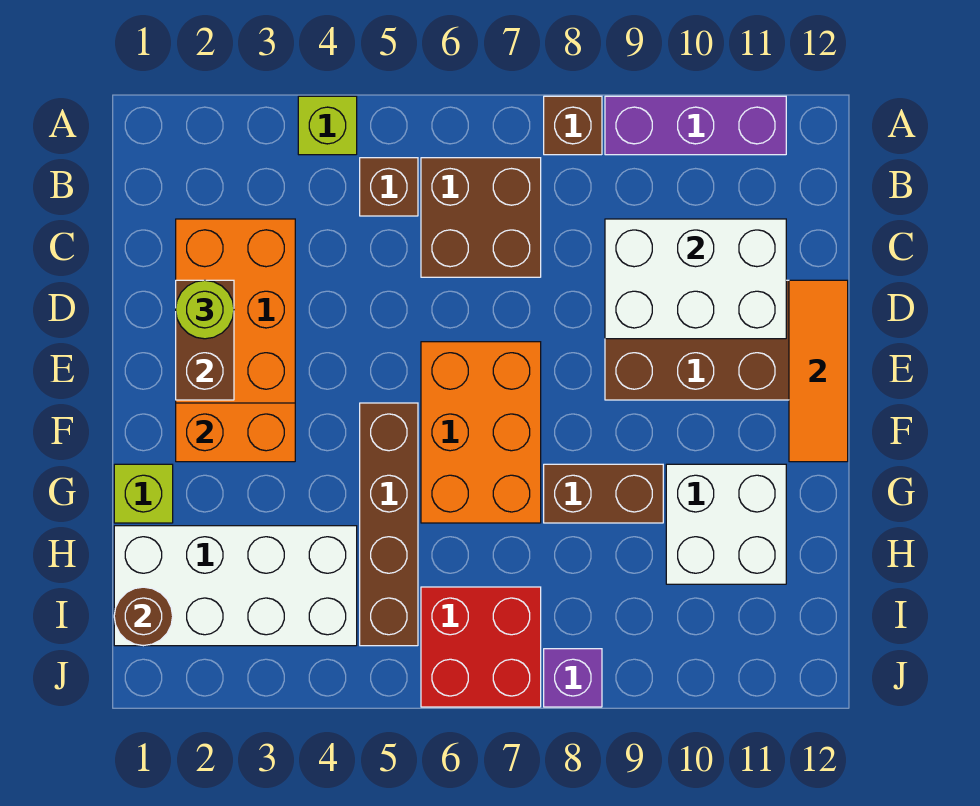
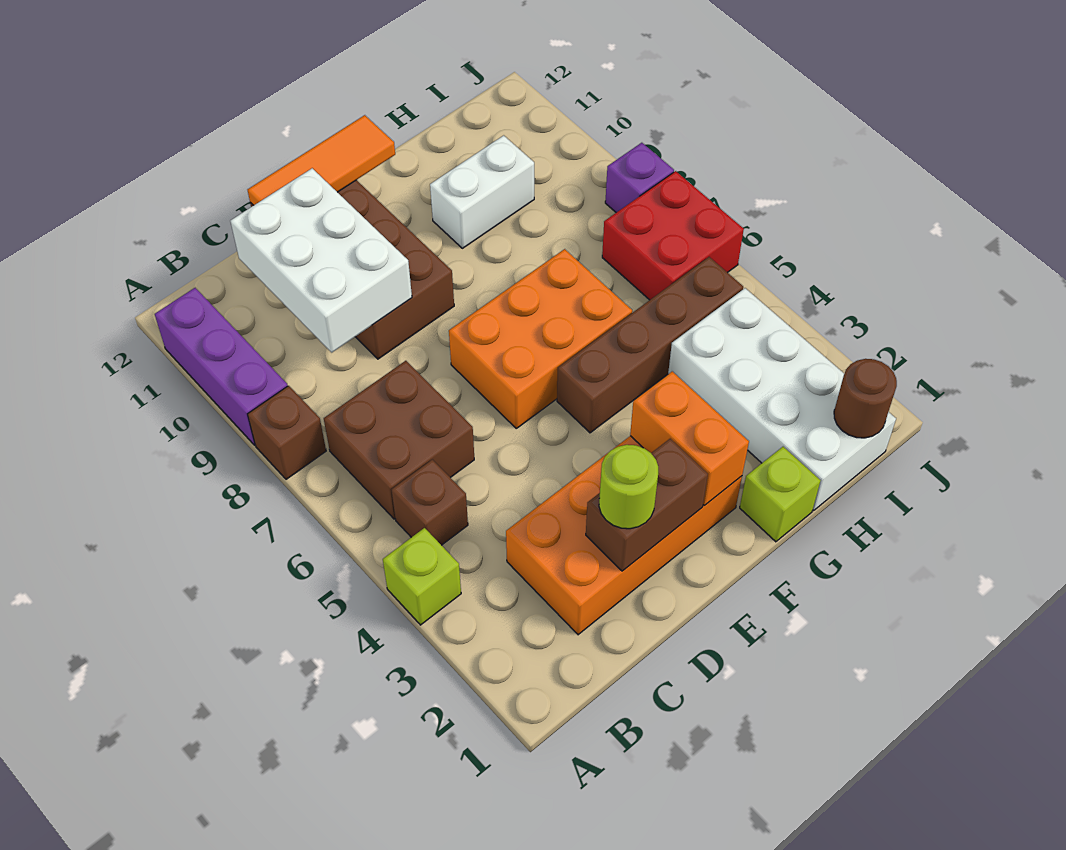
brown brick G8:G9 level 1 -> none
white brick G10:H11 level 1 -> white brick G10:H10 level 1

